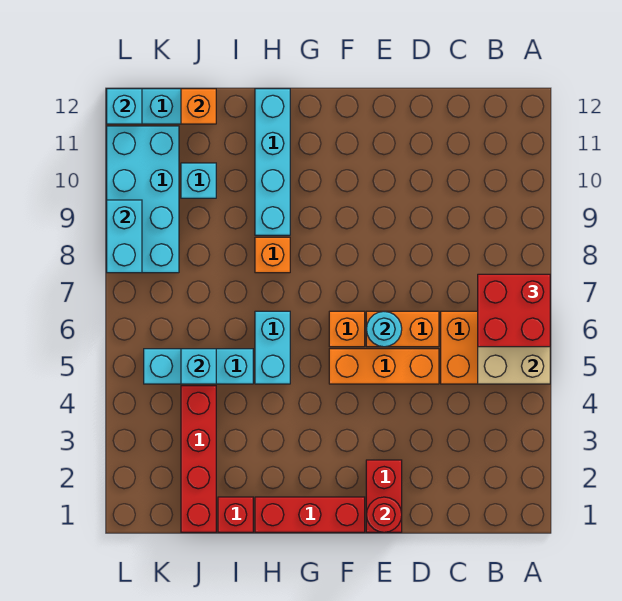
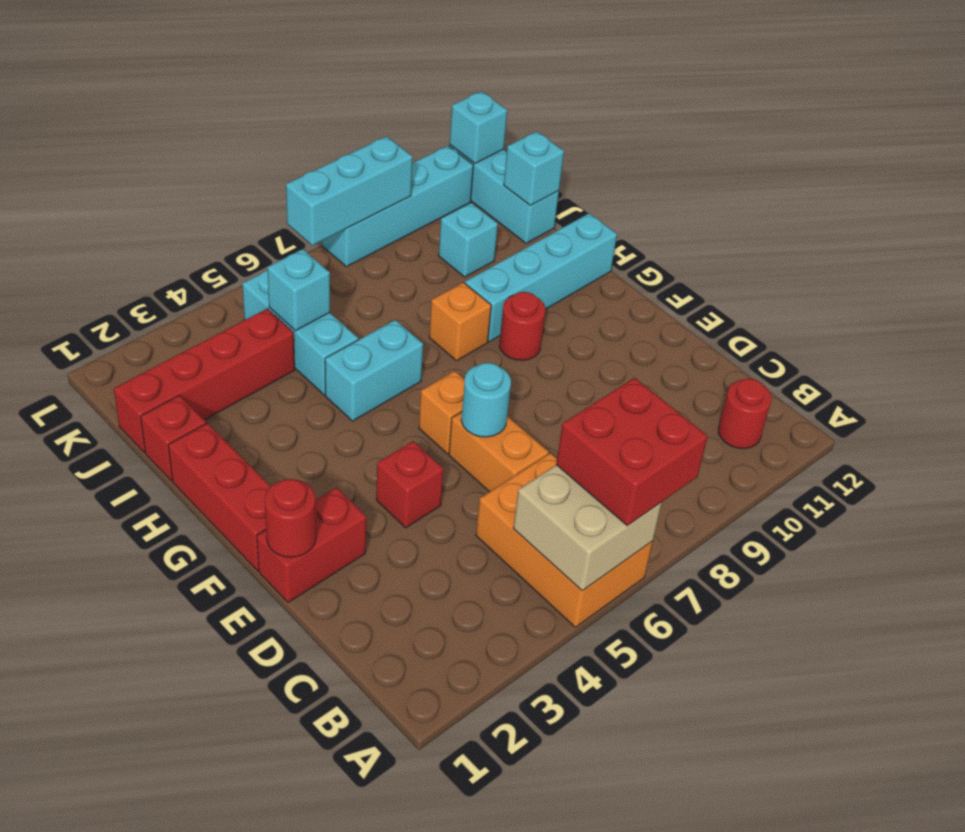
none -> red round brick B11 level 1
orange brick D5:F5 level 1 -> none
none -> red brick E4 level 1
none -> red round brick G9 level 1
orange brick J12 level 2 -> cyan brick J12 level 2
cyan brick K8:L11 level 1 -> cyan brick L8:L11 level 1
cyan brick L8:L9 level 2 -> cyan brick L7:L9 level 2

